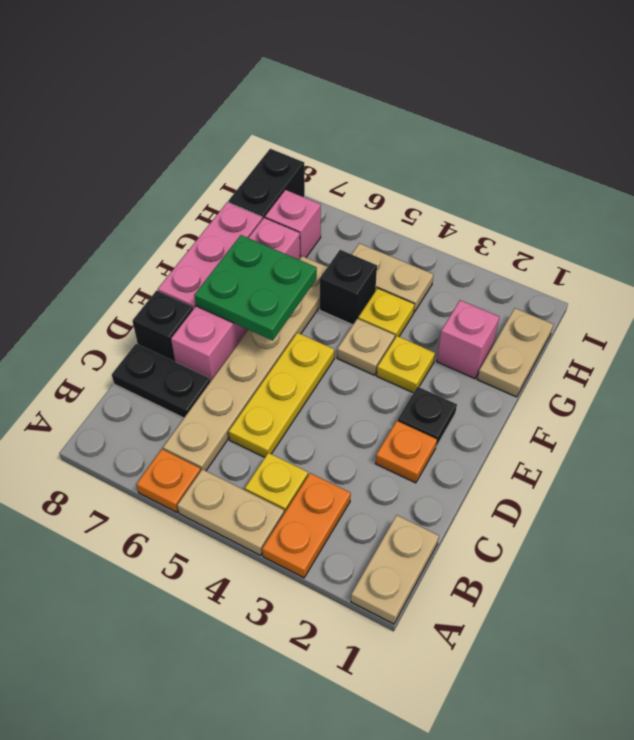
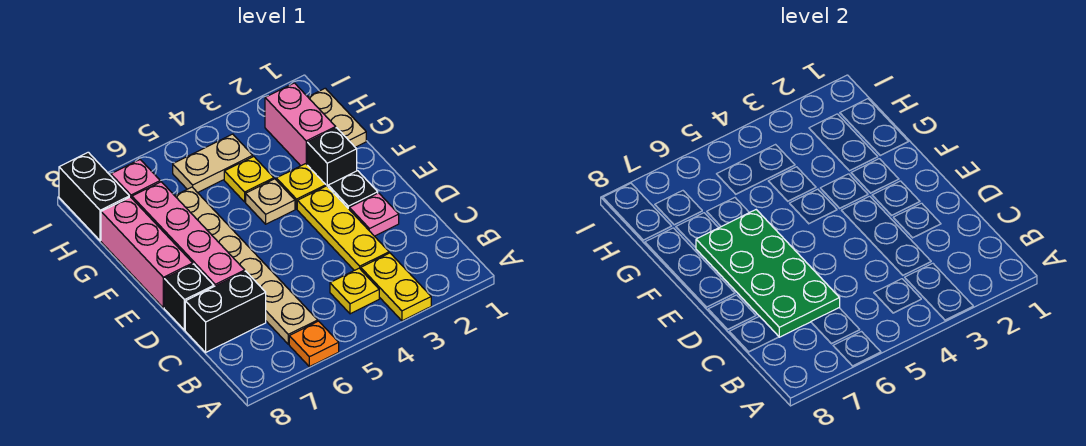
tan plate A1:B1 level 1 -> none
orange plate A3:B3 level 1 -> yellow plate A3:B3 level 1
tan plate A4:A5 level 1 -> none
yellow plate C5:E5 level 1 -> yellow plate C3:E3 level 1
black plate C7:C8 level 1 -> black brick C7:C8 level 1
orange plate D2 level 1 -> pink plate D2 level 1
green plate E6:F7 level 2 -> green plate C6:F7 level 2
pink brick G2 level 1 -> pink brick G2:H2 level 1
black brick G5 level 1 -> black brick F2 level 1

